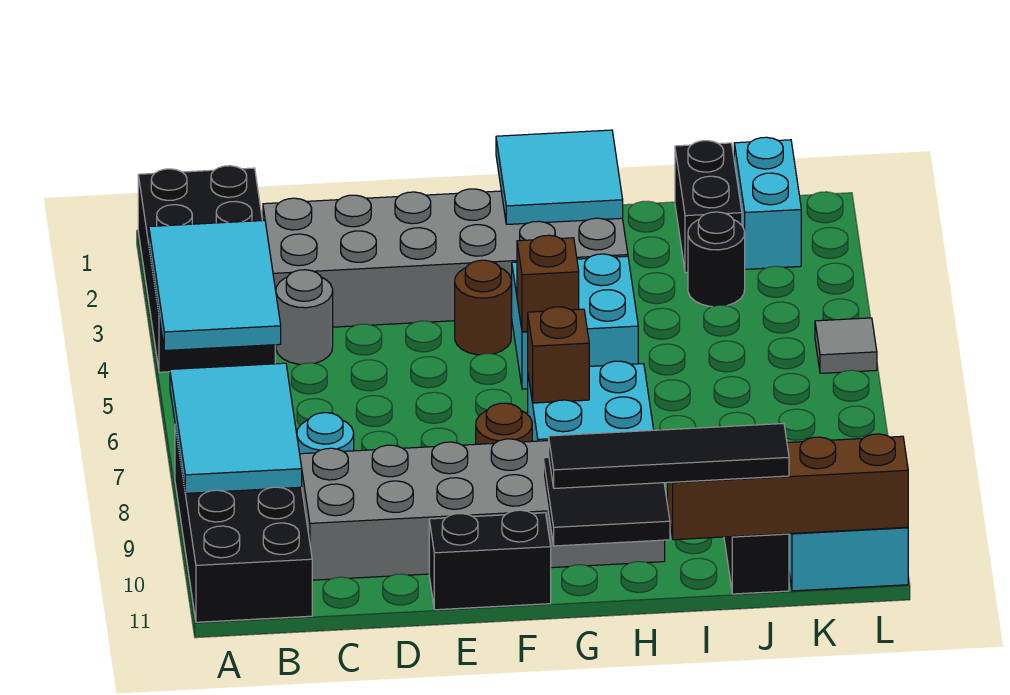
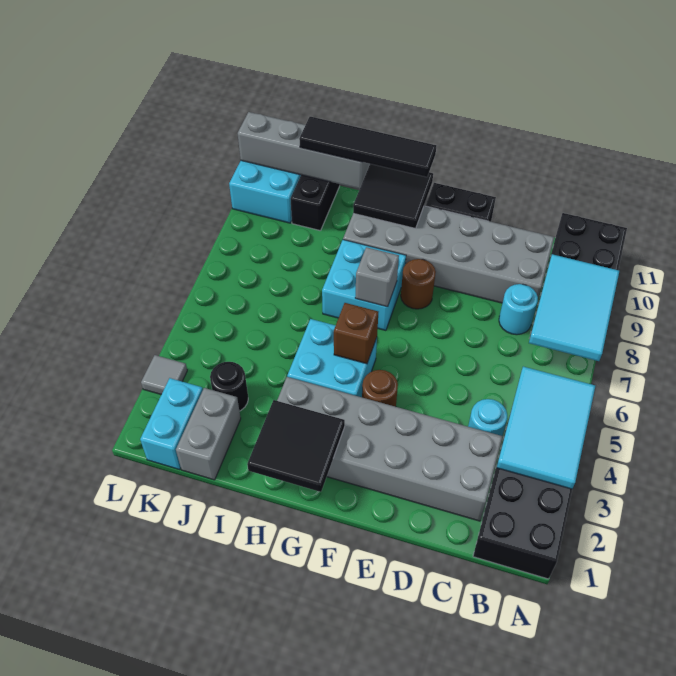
grey round brick C4 level 1 -> cyan round brick C4 level 1
cyan tile G1:H2 level 2 -> black tile G1:H2 level 2
brown brick G7 level 2 -> grey brick G7 level 2
brown brick I11:L11 level 2 -> grey brick I11:L11 level 2
black brick J1:J2 level 1 -> grey brick J1:J2 level 1
grey tile L5 level 1 -> grey tile L3 level 1

